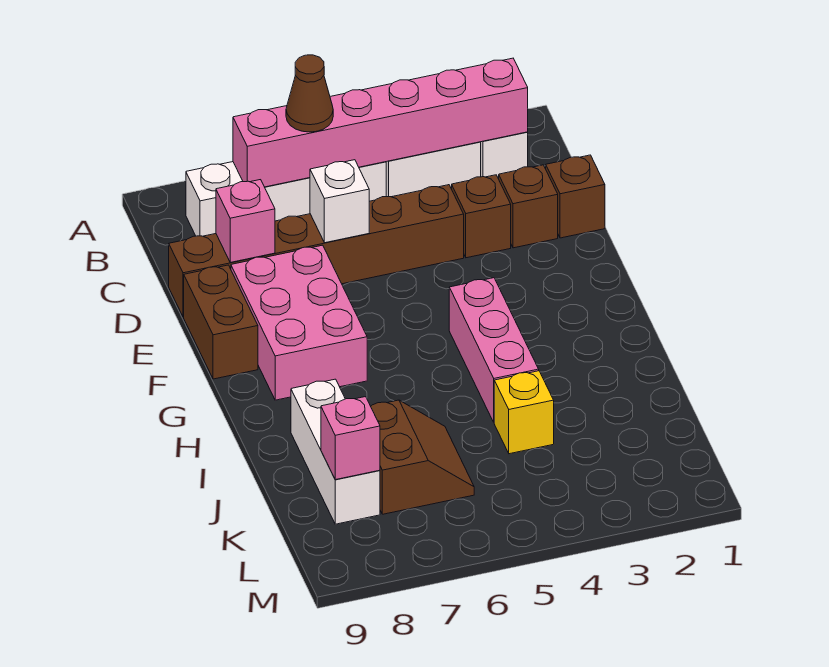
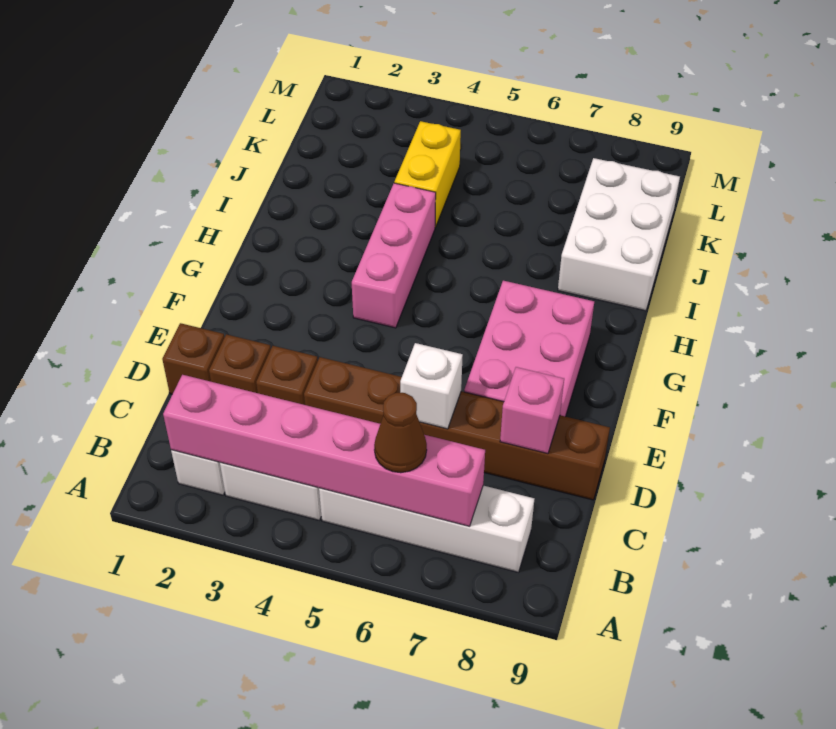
brown brick E9:F9 level 1 -> none
white brick I8:K8 level 1 -> white brick I8:K9 level 1
yellow brick J4 level 1 -> yellow brick J4:K4 level 1
brown slope J6:K7 level 1 top 7 -> none
pink brick K8 level 2 -> none

